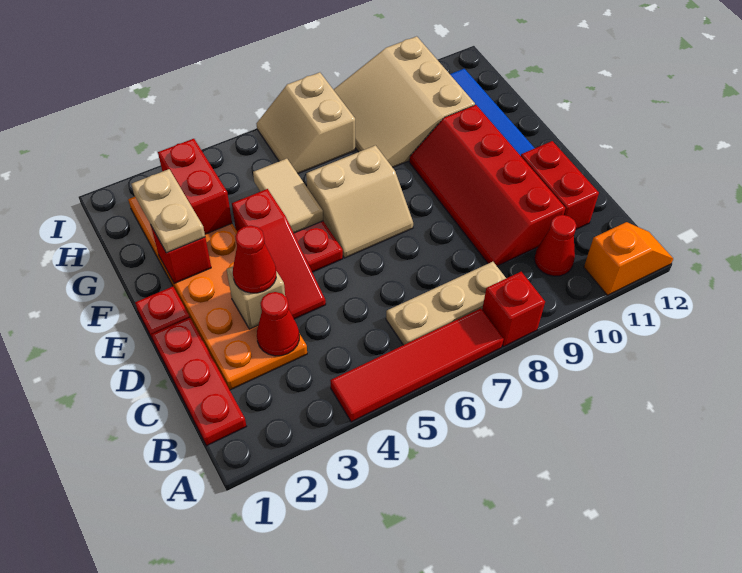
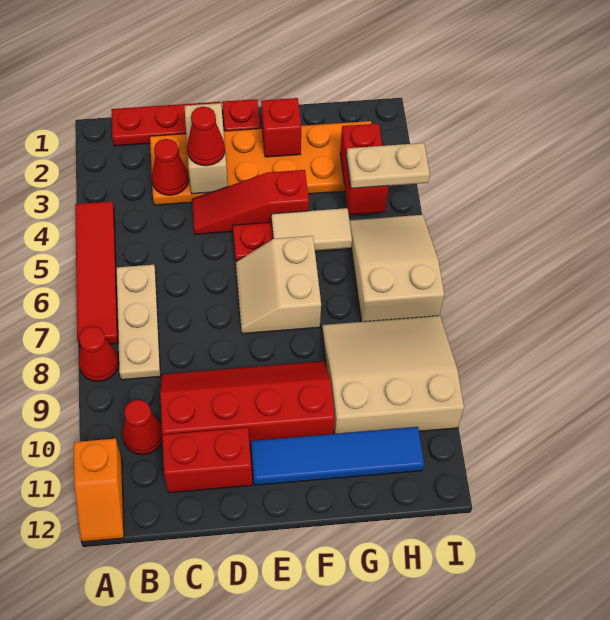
red brick A8 level 1 -> red cone A8 level 1
tan brick D3 level 2 -> tan brick D2:D3 level 2
tan plate F2:G2 level 3 -> tan plate H4:I4 level 3
red brick G3:H3 level 2 -> red brick H3:H4 level 2
tan slope H6:I7 level 1 top 7 -> tan slope H5:I7 level 1 top 7

